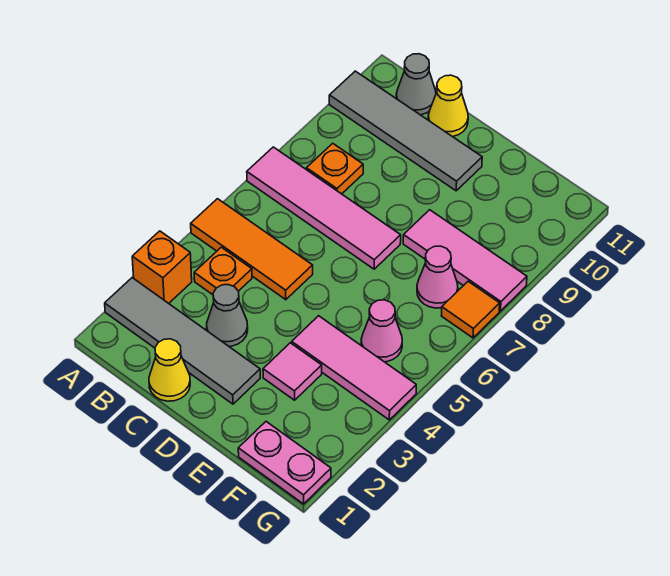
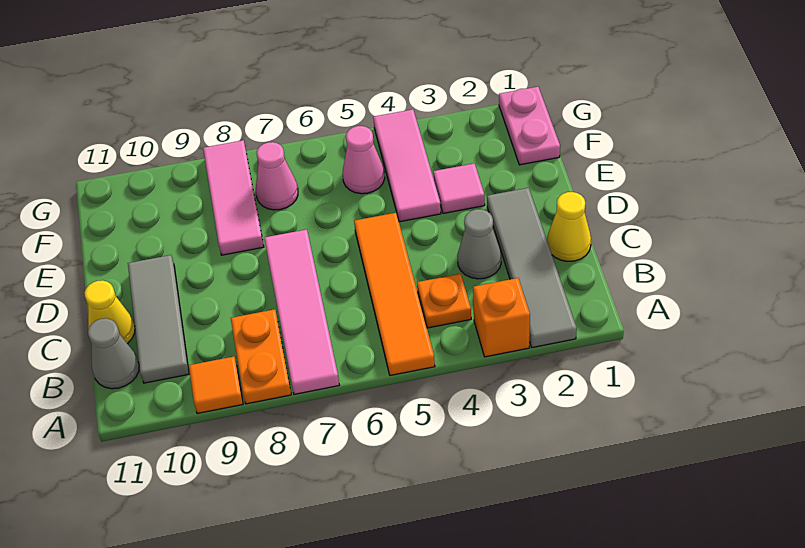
orange tile A5:C5 level 1 -> orange tile A5:D5 level 1
grey tile A10:D10 level 1 -> grey tile B10:D10 level 1
orange plate B8 level 1 -> orange plate A8:B8 level 1
orange tile G7 level 1 -> orange tile A9 level 1

